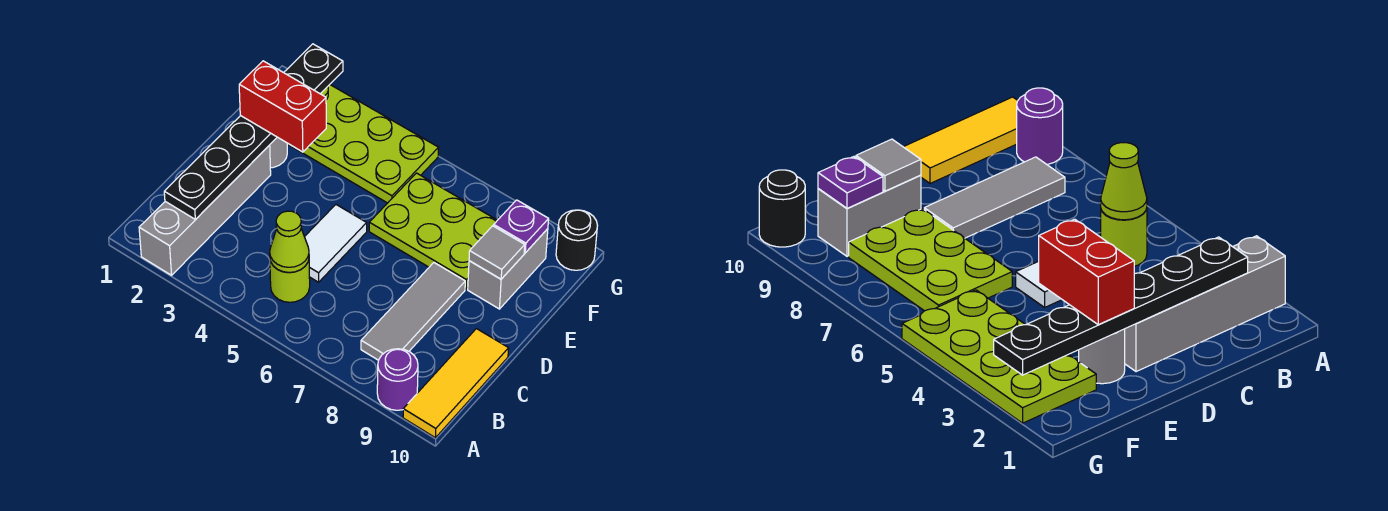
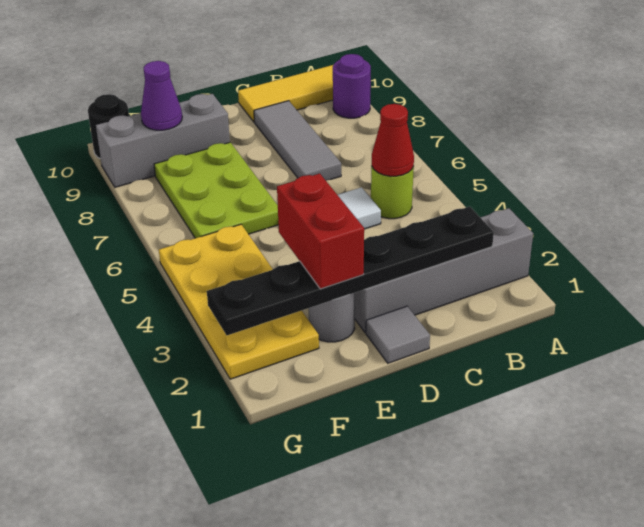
lime cone B5 level 2 -> red cone B5 level 2
grey tile B8:D8 level 1 -> grey tile C7:C9 level 1
grey brick E9:F9 level 1 -> grey brick E9:G9 level 1
grey tile E9 level 2 -> grey tile D1 level 1
lime plate F2:G5 level 1 -> yellow plate F2:G5 level 1
purple plate F9 level 2 -> purple cone F9 level 2

